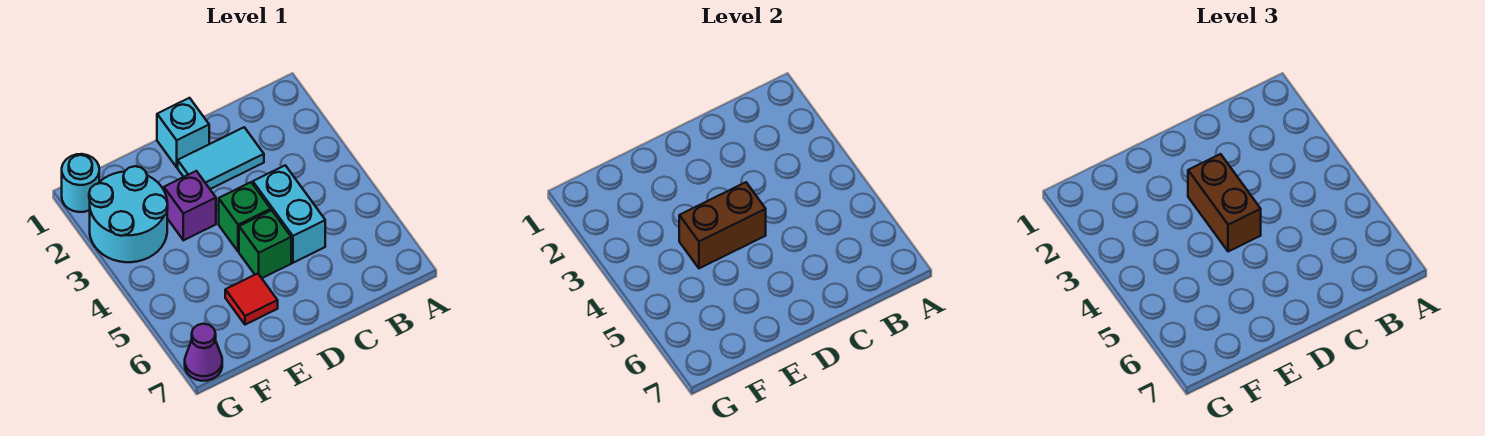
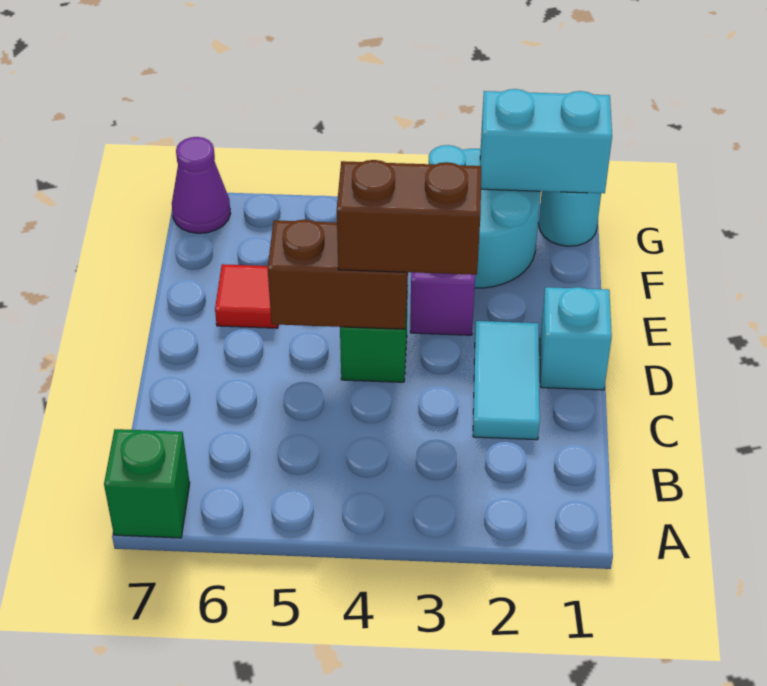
cyan brick C4:C5 level 1 -> cyan brick G1:G2 level 2
brown brick D4:E4 level 2 -> brown brick D4:D5 level 2
green brick D5 level 1 -> green brick A7 level 1

